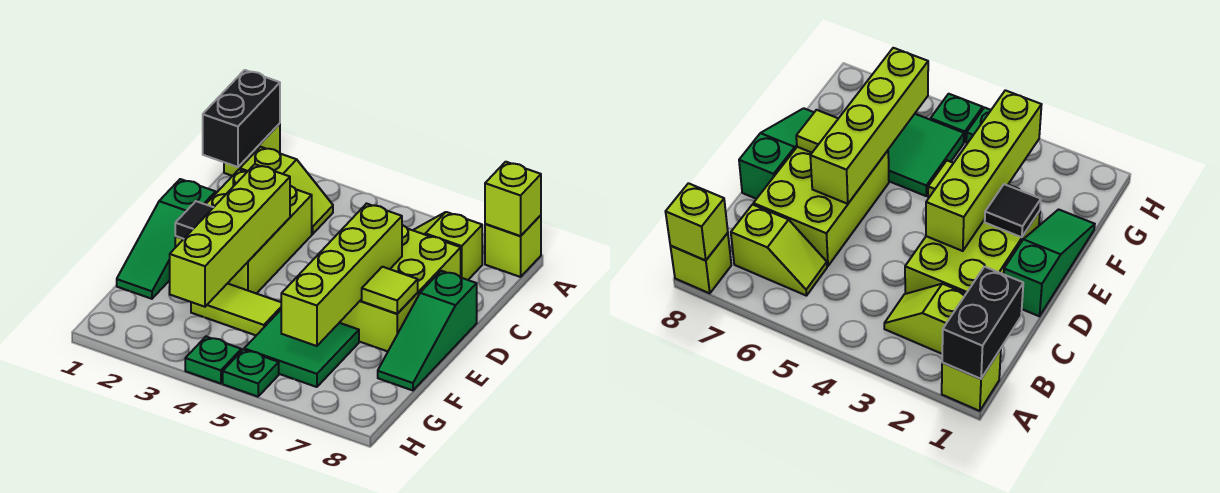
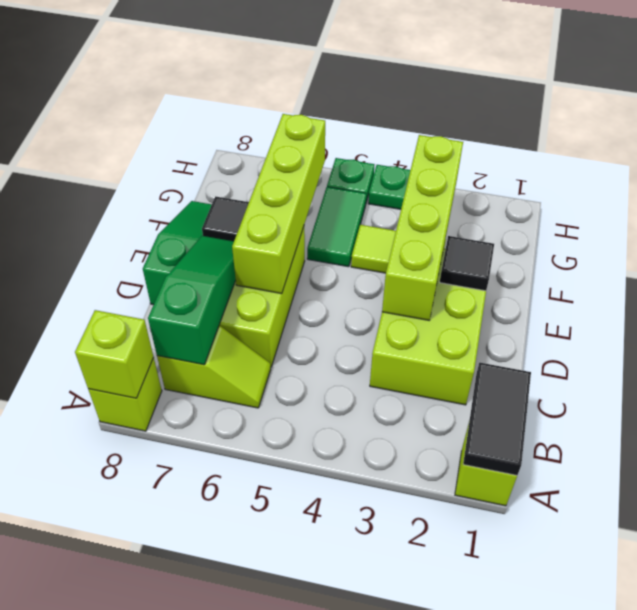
black brick A1:B1 level 2 -> black tile A1:B1 level 2
lime slope B2:B3 level 1 top 2 -> none
green slope D1:F1 level 1 top D -> green slope B7:D7 level 2 top B
lime tile E7 level 2 -> black tile E7 level 2
green tile F5:G6 level 1 -> green tile F5:G5 level 1

